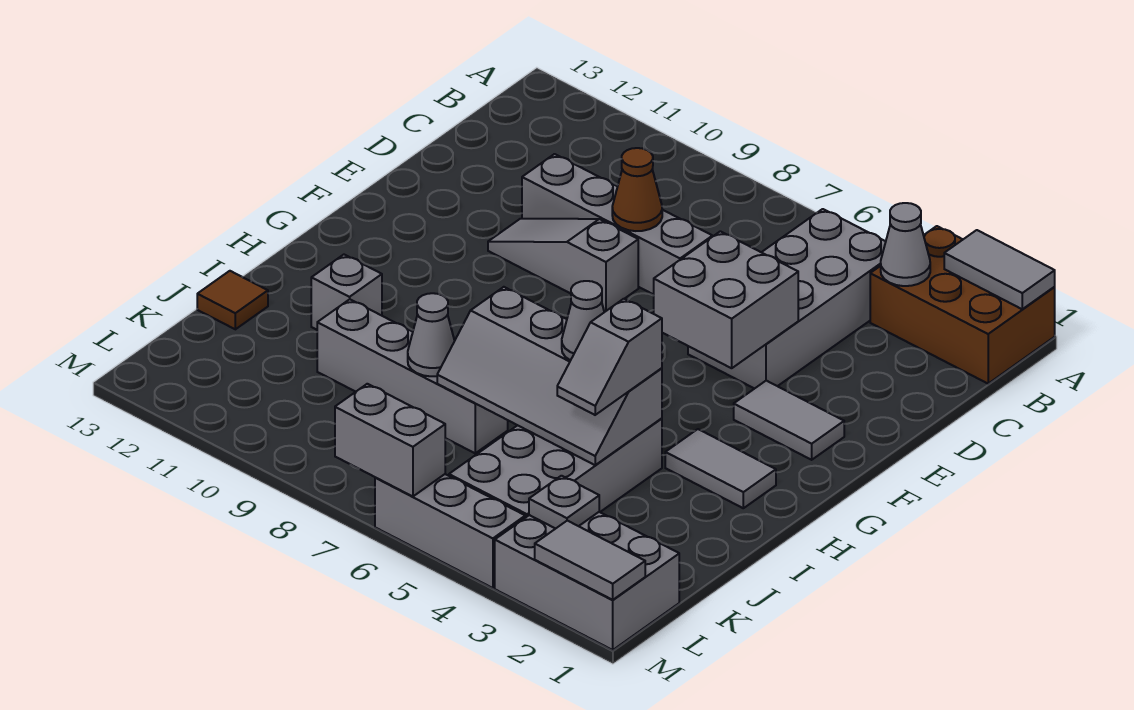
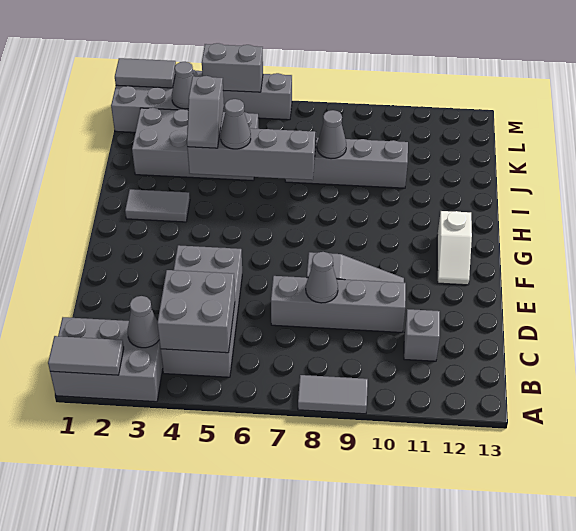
brown brick A1:B3 level 1 -> grey brick A1:B3 level 1
brown cone D8 level 2 -> grey cone D8 level 2
grey brick E4:F5 level 2 -> grey brick B4:C5 level 2
grey tile F2:F3 level 1 -> grey tile A8:A9 level 1
none -> white slope F12:G12 level 1 top G
grey brick I4:L5 level 1 -> grey brick J2:K5 level 1
grey slope I4:J4 level 3 top I -> grey slope I4:J4 level 3 top J
grey brick I11 level 1 -> grey brick C11 level 1
brown tile J13 level 1 -> none
grey plate L3 level 2 -> grey cone L3 level 2
grey brick M6:M7 level 2 -> grey brick M4:M5 level 2

